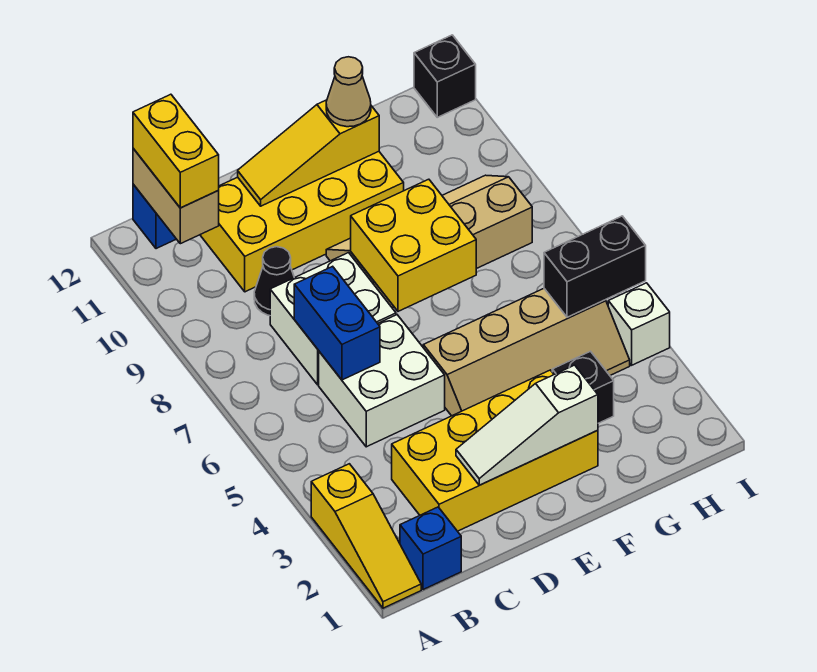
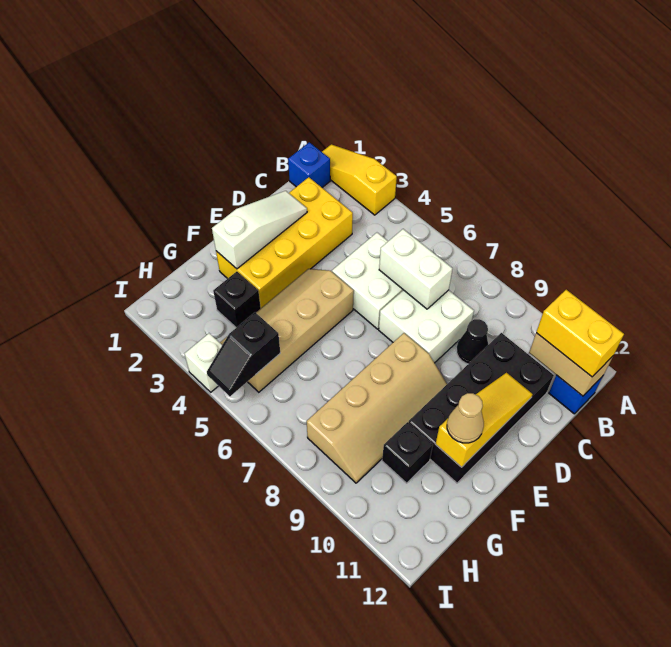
blue brick C6:C7 level 2 -> white brick C6:C7 level 2
yellow brick C10:F11 level 1 -> black brick C10:F11 level 1
yellow brick E7:F8 level 2 -> none
black brick H5:I5 level 2 -> black slope H5:I5 level 2 top H
black brick I12 level 1 -> black brick G10 level 1

